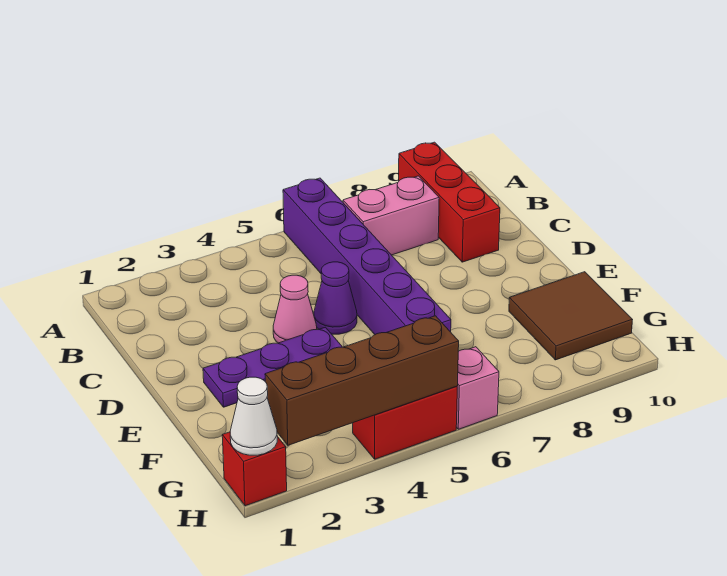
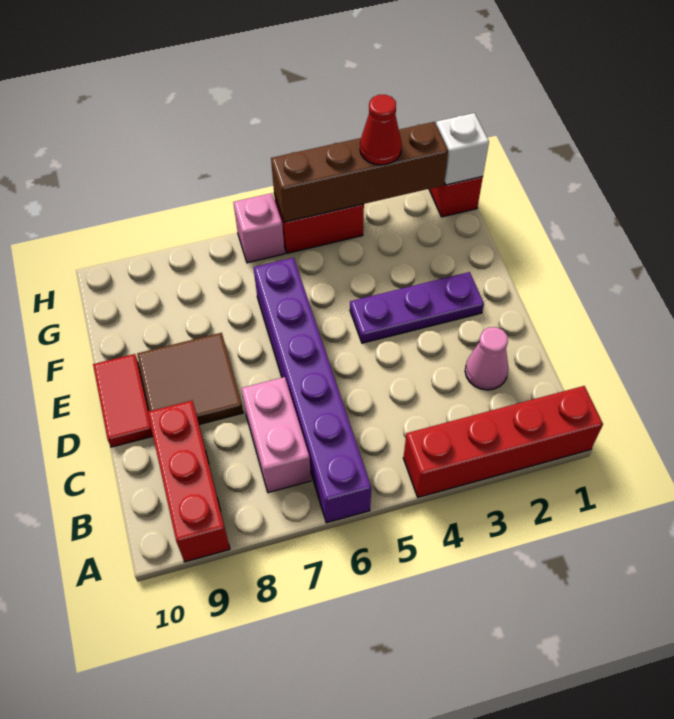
none -> red brick A1:A4 level 1
pink brick B7:B8 level 1 -> pink brick B7:C7 level 1
pink cone D4 level 1 -> pink cone C2 level 1
purple cone D5 level 1 -> none
none -> red tile D10:E10 level 1
brown tile F9:G10 level 1 -> brown tile D8:E9 level 1
white cone H1 level 2 -> white brick H1 level 2
none -> red cone H3 level 3

